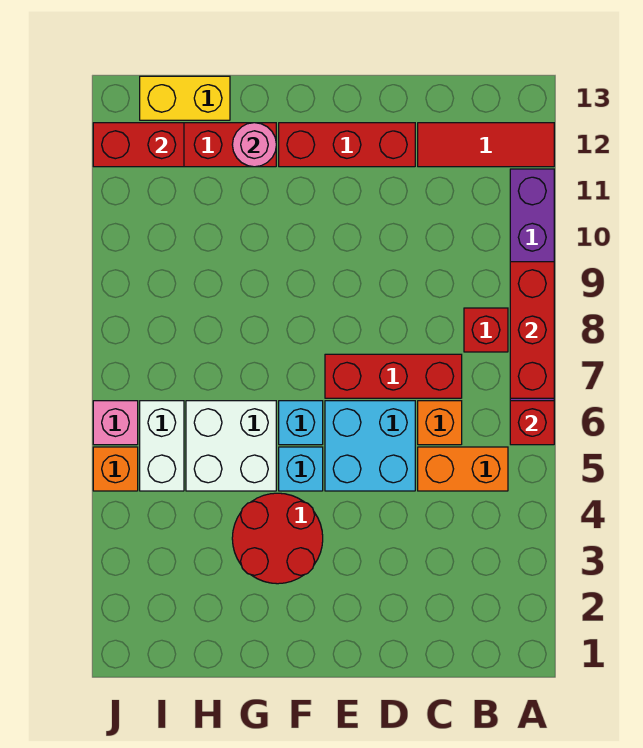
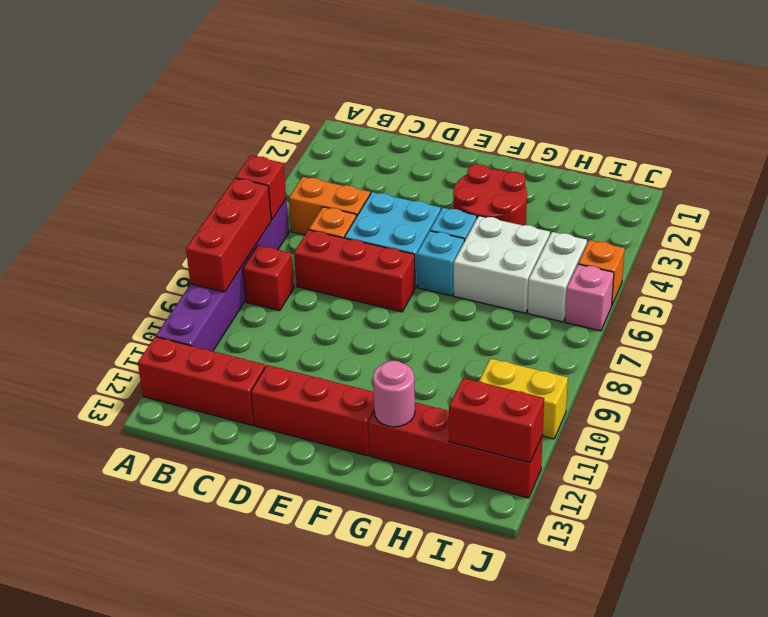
red tile A12:C12 level 1 -> red brick A12:C12 level 1
yellow brick H13:I13 level 1 -> yellow brick I10:J10 level 1

